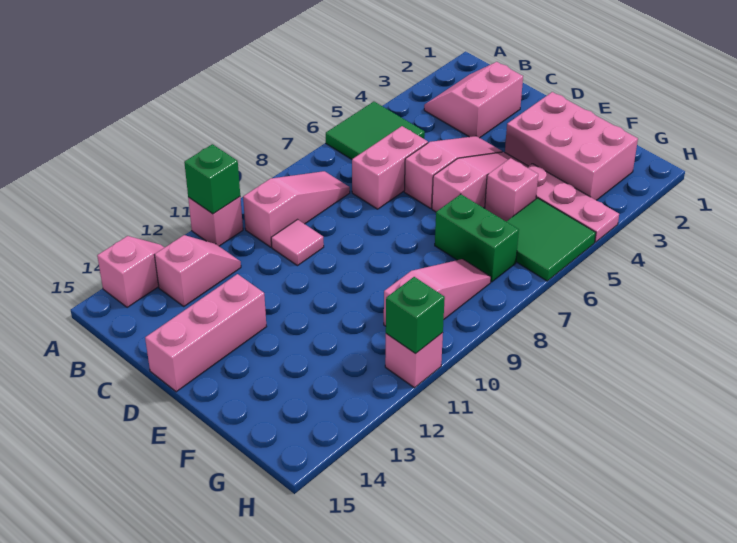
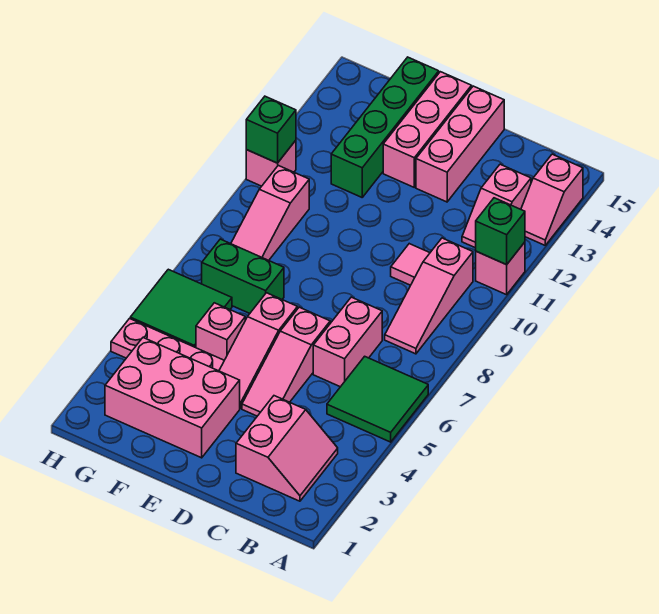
none -> pink brick E13:E15 level 1
none -> green brick F12:F15 level 1

